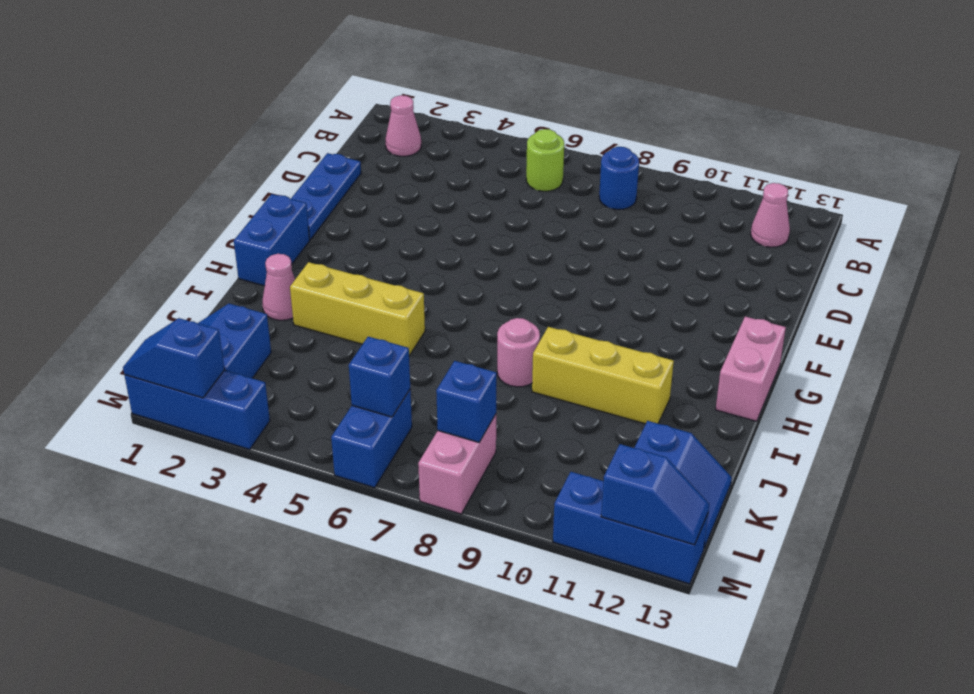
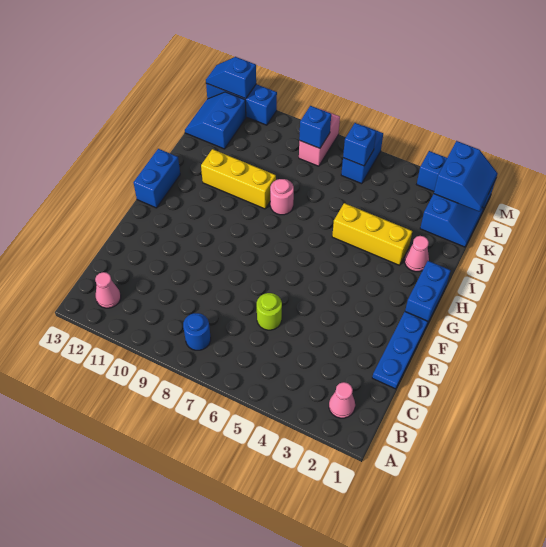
lime round brick B6 level 1 -> lime round brick D6 level 1
pink brick G13:H13 level 1 -> blue brick G13:H13 level 1
blue slope M1:M2 level 2 top 2 -> blue slope L1:M2 level 2 top 2

